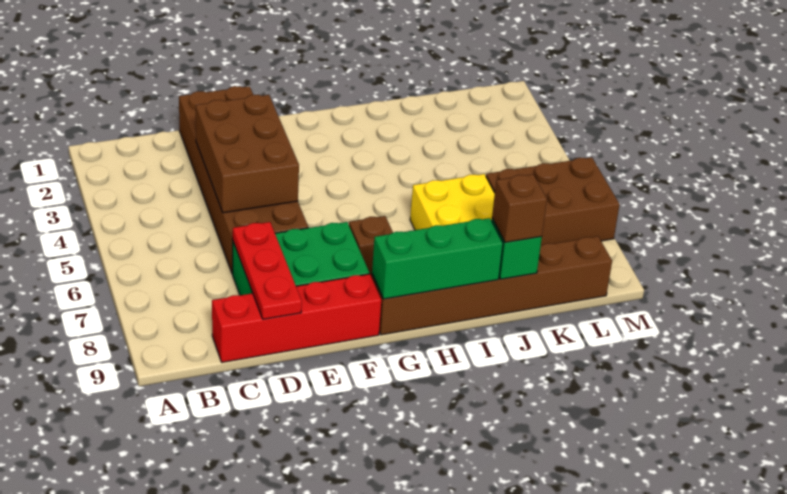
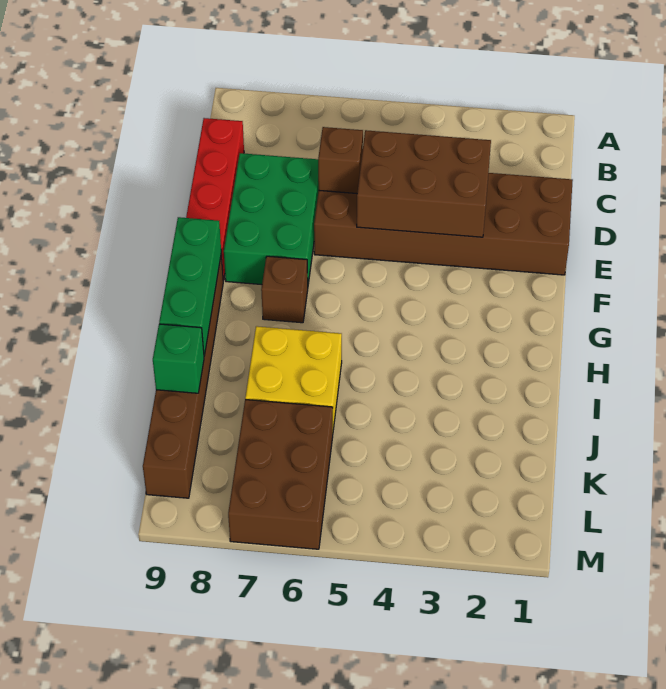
red plate D7:D9 level 2 -> none
brown brick J9 level 3 -> brown brick D6 level 2

